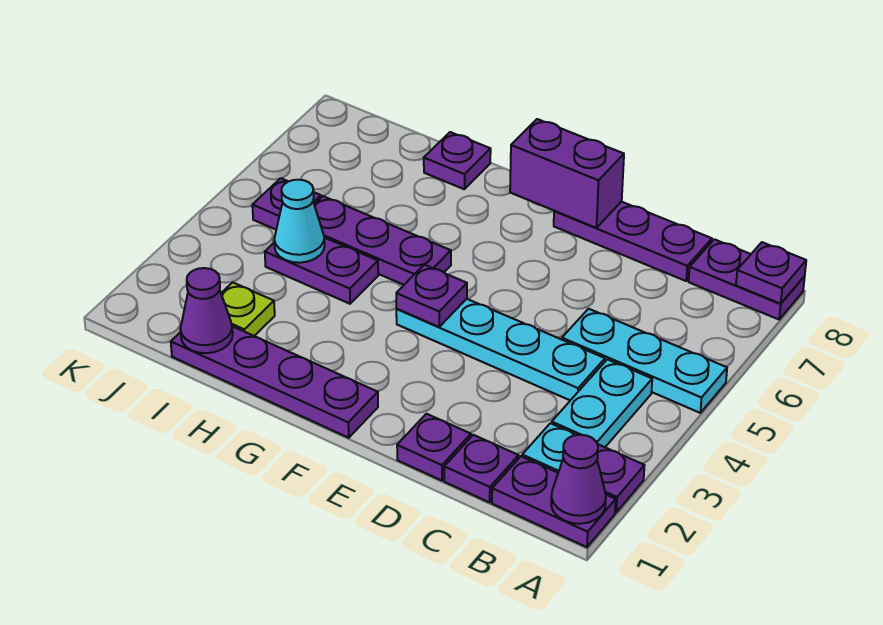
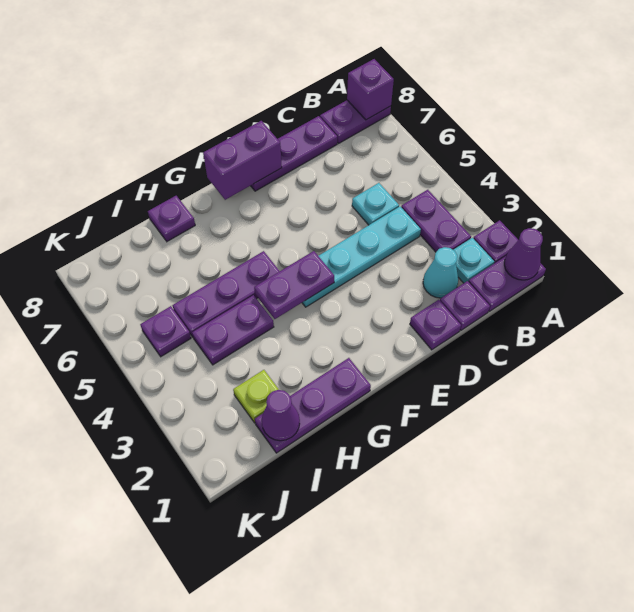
cyan plate A5:C5 level 1 -> cyan plate C5 level 1
purple plate A8 level 2 -> purple brick A8 level 2
cyan plate B3:B4 level 1 -> purple plate B3:B4 level 1
purple plate F1:I1 level 1 -> purple plate G1:I1 level 1
purple plate F4 level 2 -> purple plate F4:G4 level 2
cyan cone I4 level 2 -> cyan cone C2 level 1

